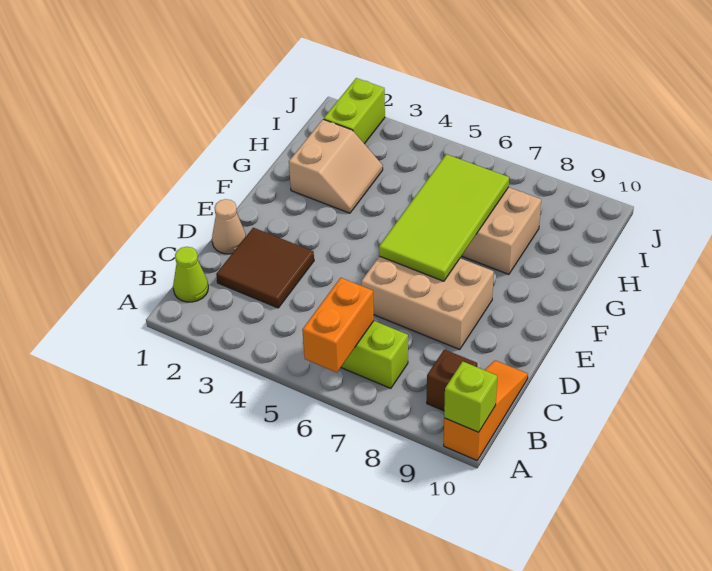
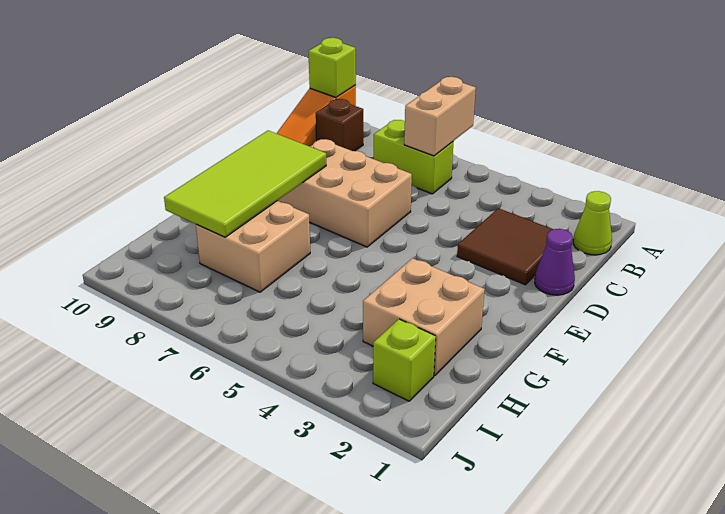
orange brick A6:B6 level 2 -> tan brick A6:B6 level 2
tan cone D1 level 1 -> purple cone D1 level 1
lime tile E6:H7 level 2 -> lime tile E8:H9 level 2
tan slope G2:H3 level 1 top 2 -> tan brick G2:H3 level 1
lime brick I2:J2 level 1 -> lime brick I2 level 1

